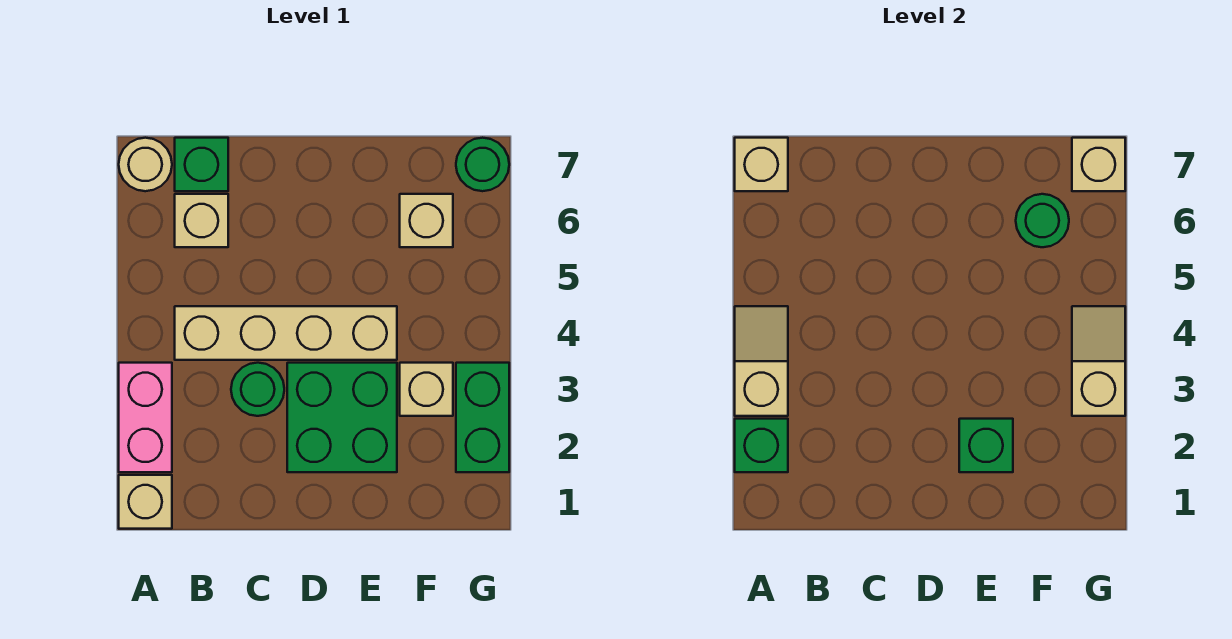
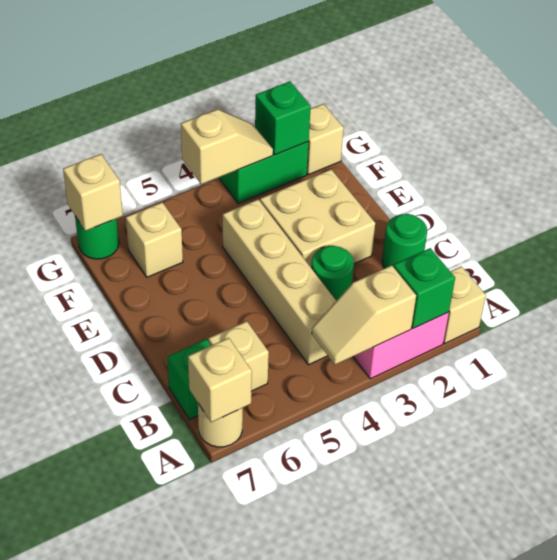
green brick D2:E3 level 1 -> tan brick D2:E3 level 1
green brick E2 level 2 -> green brick G2 level 2
tan brick F3 level 1 -> tan brick G1 level 1
green round brick F6 level 2 -> green round brick C1 level 1
tan slope G3:G4 level 2 top 3 -> tan slope G3:G4 level 2 top 4

